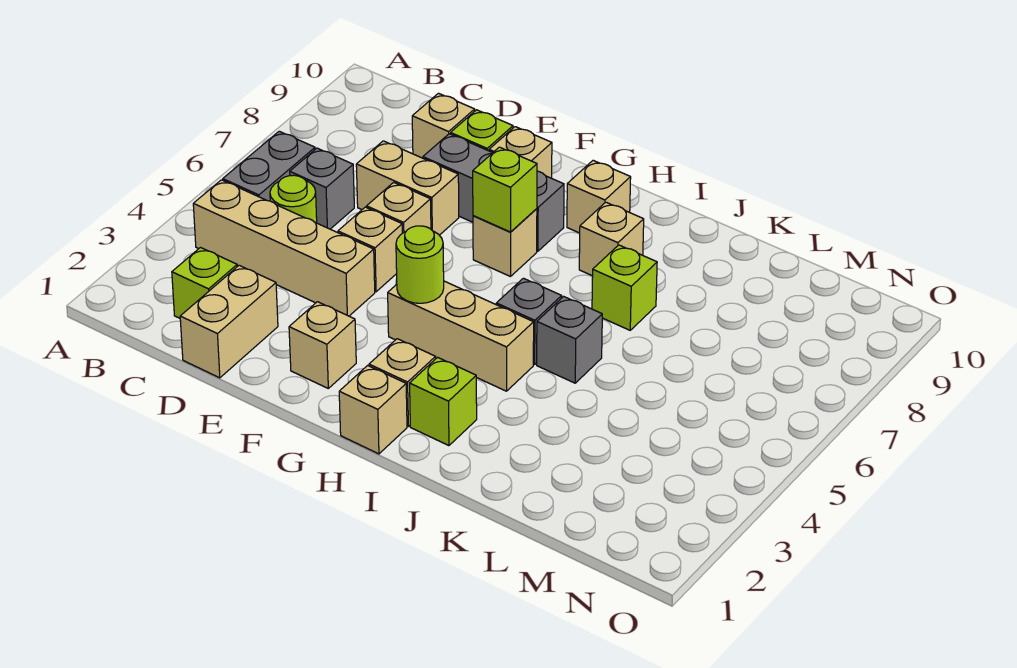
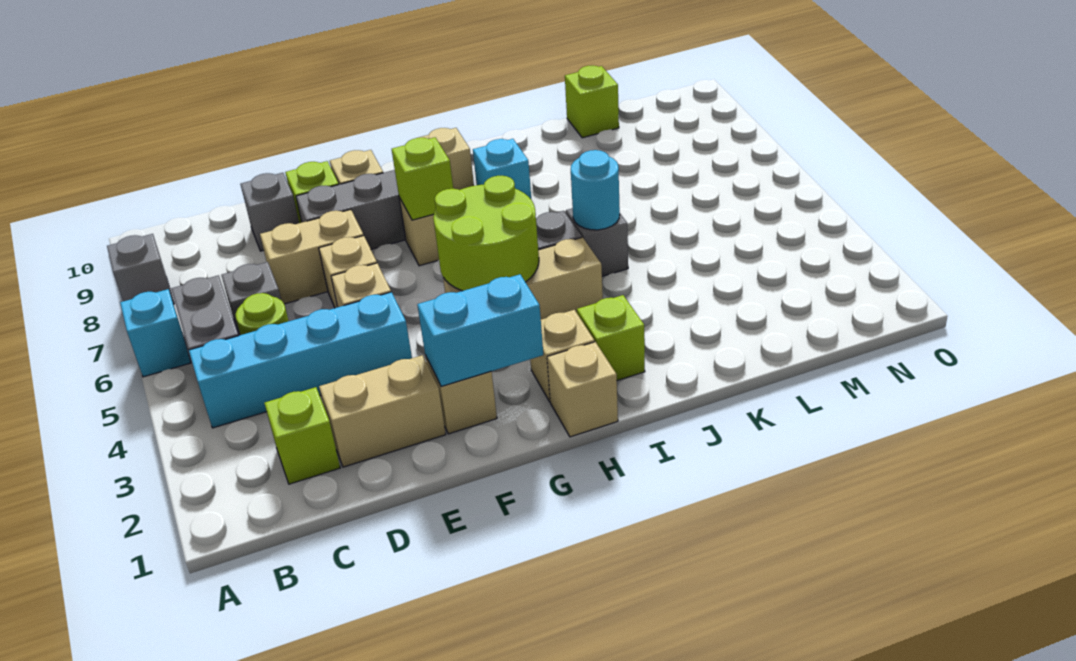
none -> cyan brick A6 level 1
none -> grey brick A8 level 1
tan brick B4:E4 level 1 -> cyan brick B4:E4 level 1
tan brick D1:D2 level 1 -> tan brick D2:E2 level 1
tan brick D9 level 1 -> grey brick D9 level 1
none -> cyan brick F2:G2 level 2
lime round brick G4 level 2 -> lime round brick G4:H5 level 2
tan brick I8 level 1 -> cyan brick I8 level 1
none -> cyan round brick J5 level 2
lime brick J7 level 1 -> lime brick L10 level 1

